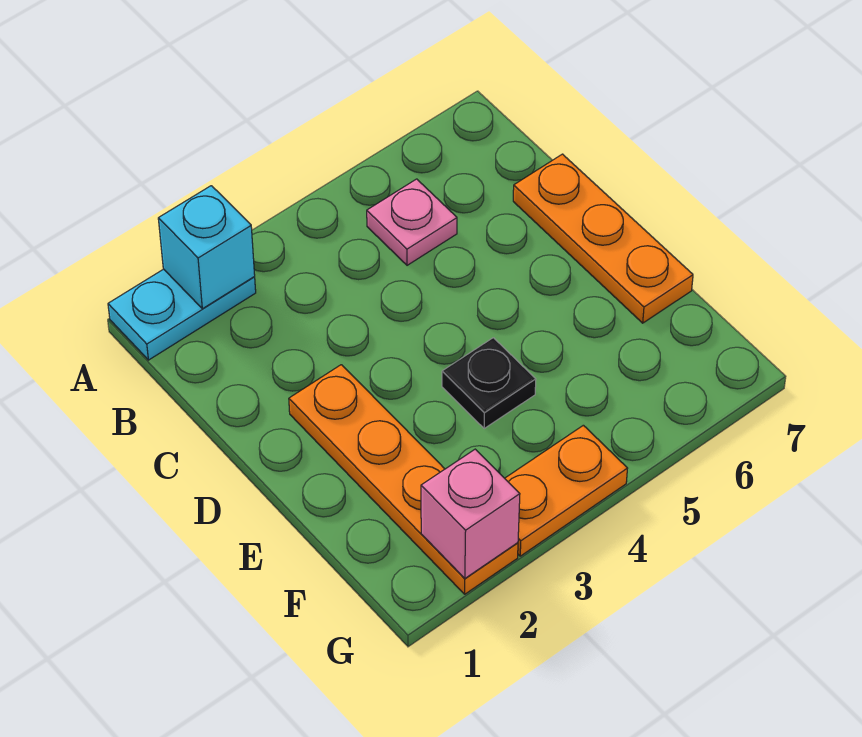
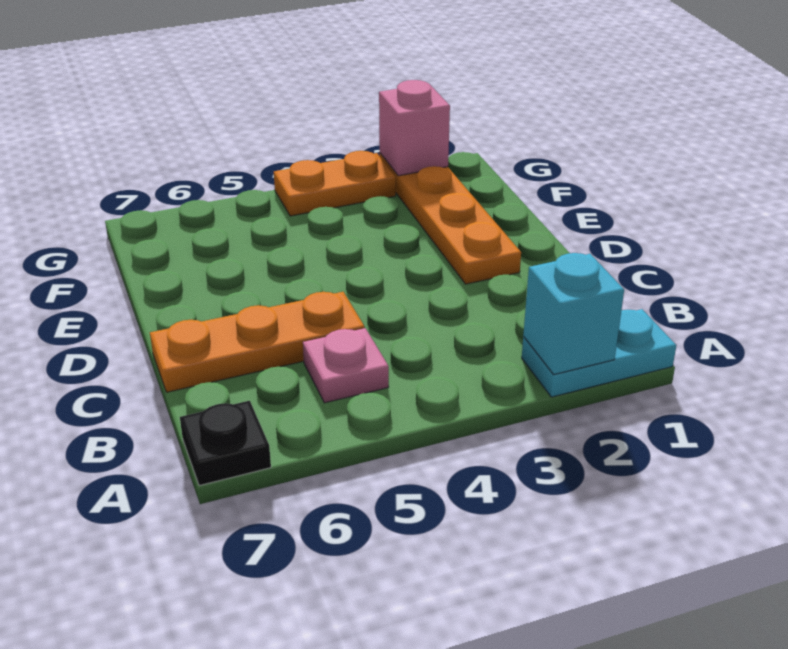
orange plate C7:E7 level 1 -> orange plate C5:C7 level 1
black plate E4 level 1 -> black plate A7 level 1

